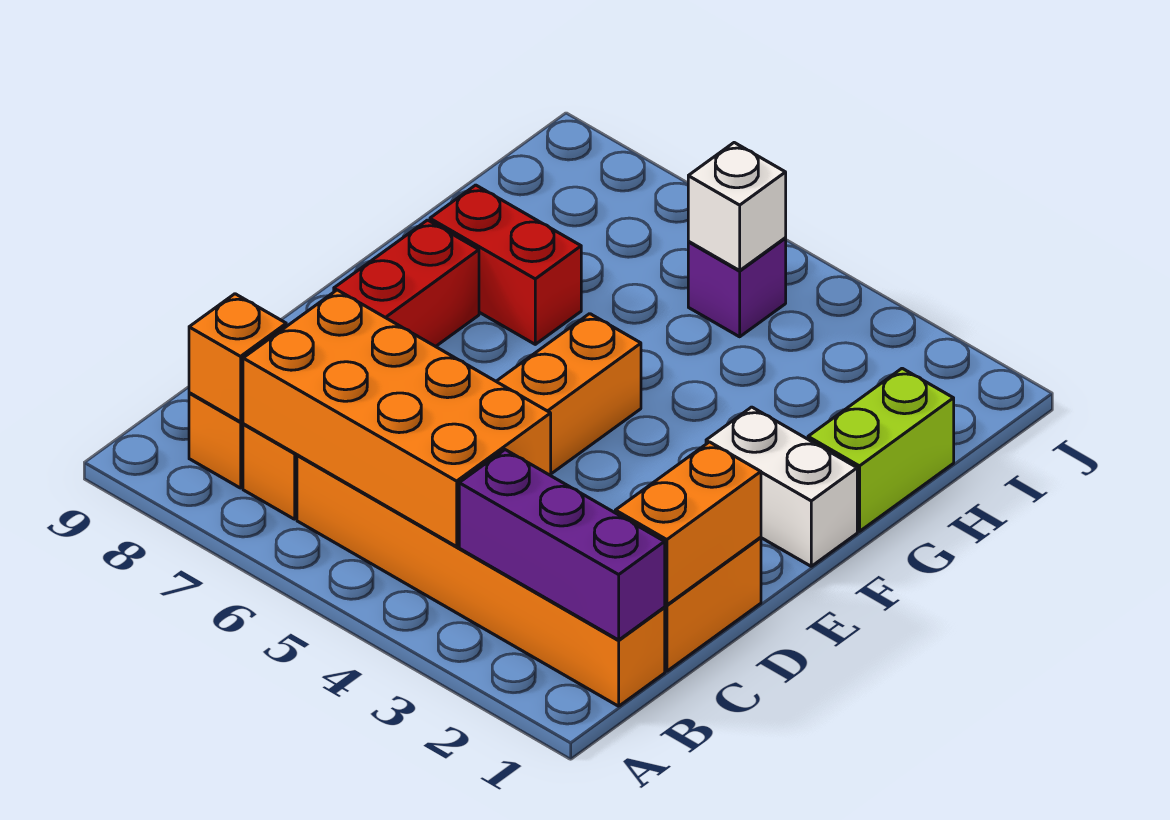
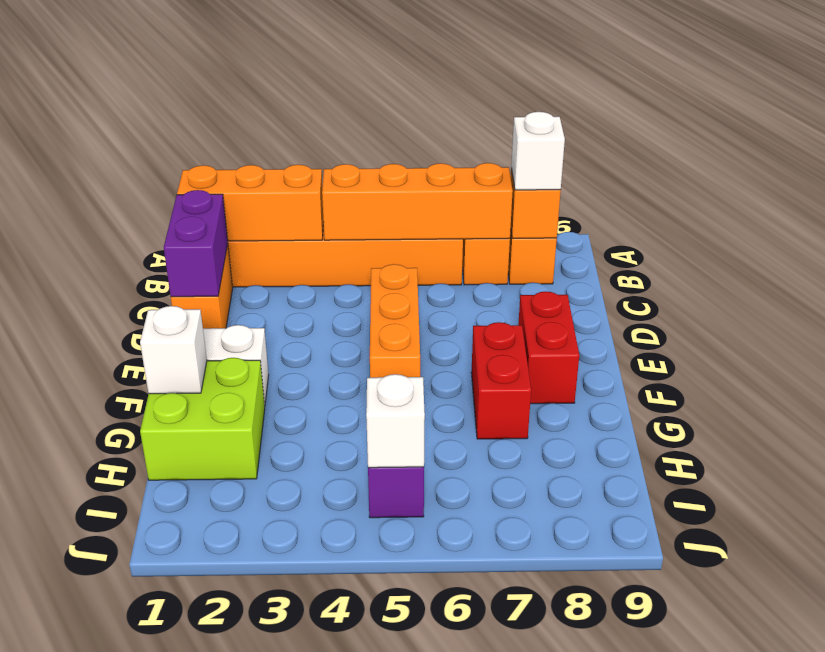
purple brick B1:B3 level 2 -> orange brick B1:B3 level 2
orange brick B4:C7 level 2 -> orange brick B4:B7 level 2
none -> white brick B8 level 3
orange brick C1:D1 level 2 -> purple brick C1:D1 level 2
lime brick G1:H1 level 1 -> lime brick G1:H2 level 1
none -> white brick G1 level 2
red brick G7:G8 level 1 -> red brick F7:G7 level 1

